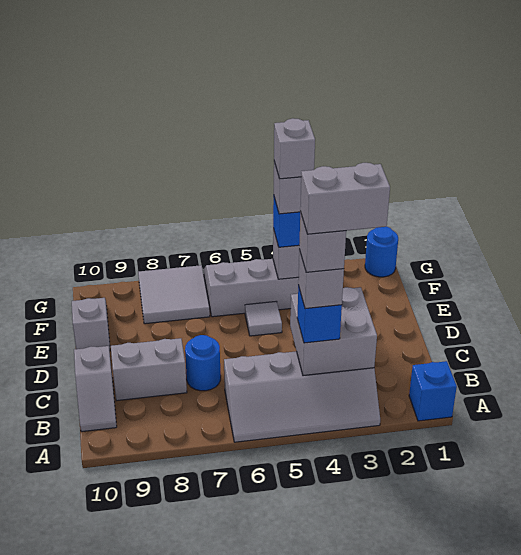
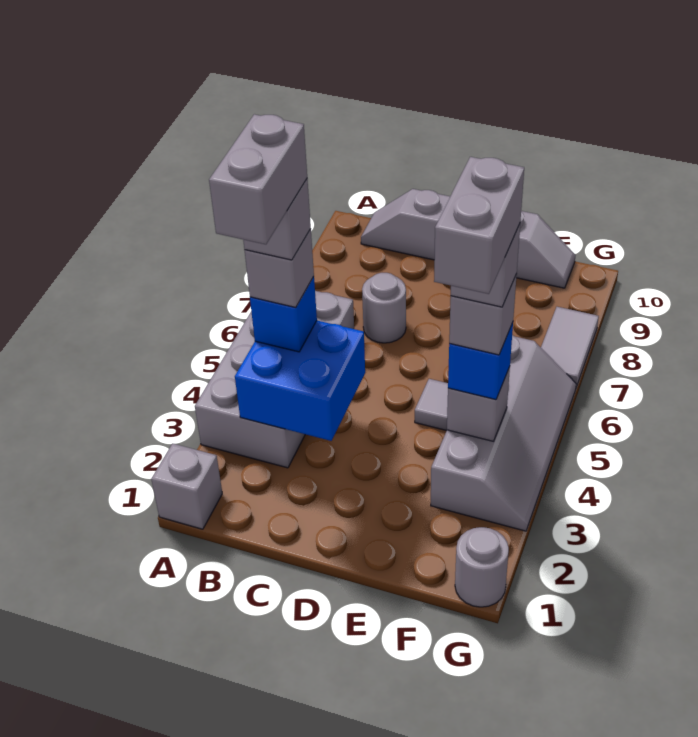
blue brick A1 level 1 -> grey brick A1 level 1
grey slope A3:B6 level 1 top B -> grey brick A3:B6 level 1
grey brick B3:C4 level 2 -> blue brick B3:C4 level 2
blue round brick C7 level 1 -> grey round brick C7 level 1
grey brick C8:C9 level 1 -> grey brick F3:F4 level 6
grey tile F7:G8 level 1 -> grey tile G7:G8 level 1
blue round brick G1 level 1 -> grey round brick G1 level 1

